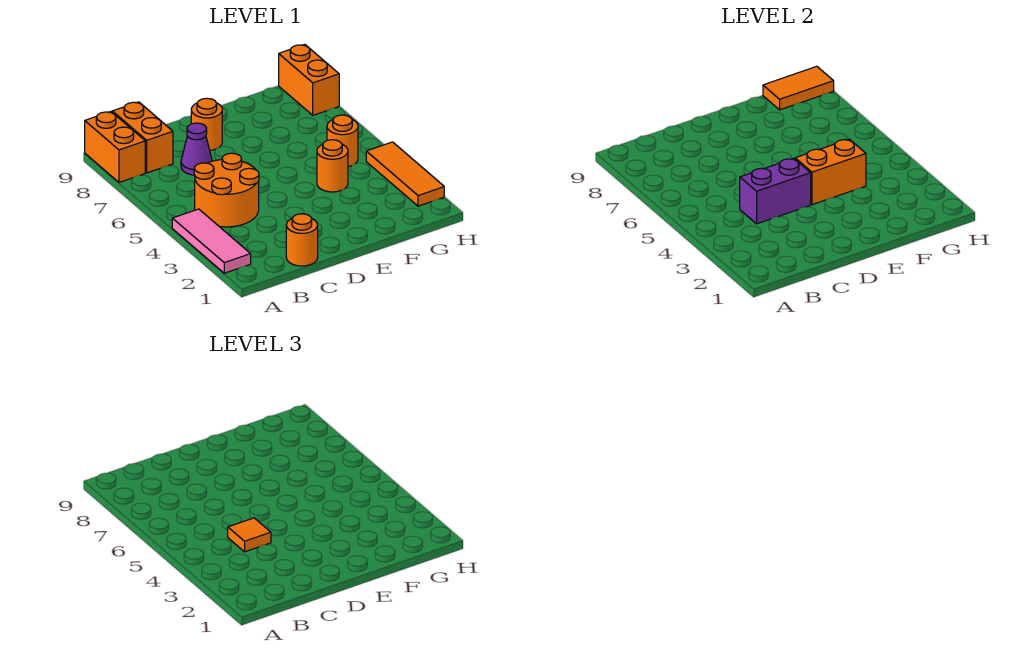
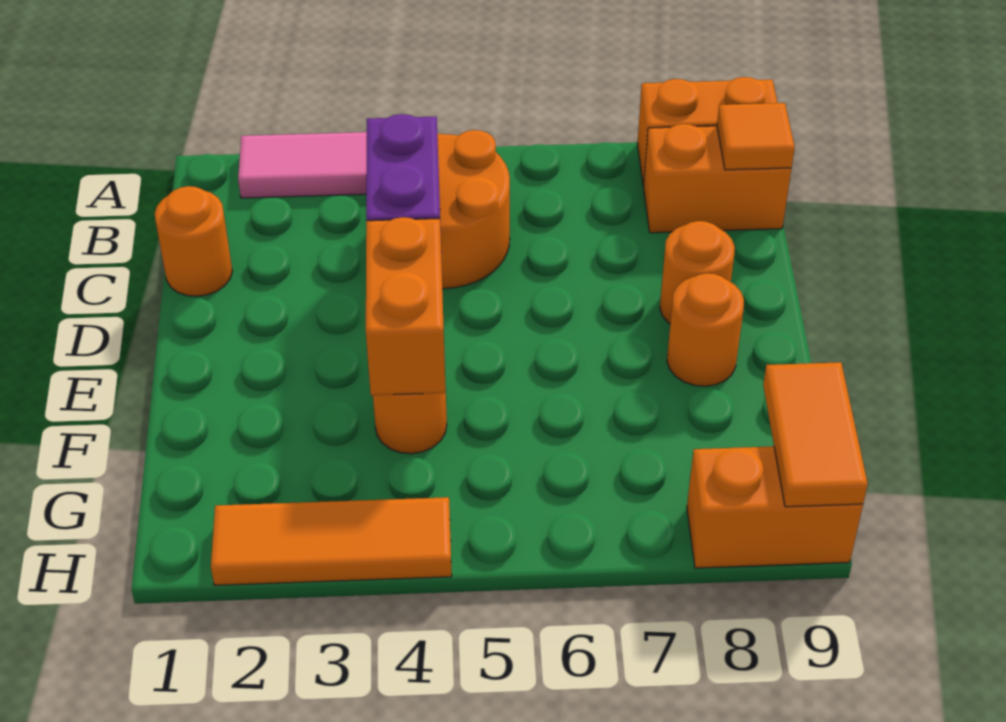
orange tile C4 level 3 -> orange tile B9 level 2
purple cone C7 level 1 -> none
orange round brick G5 level 1 -> orange round brick E8 level 1

